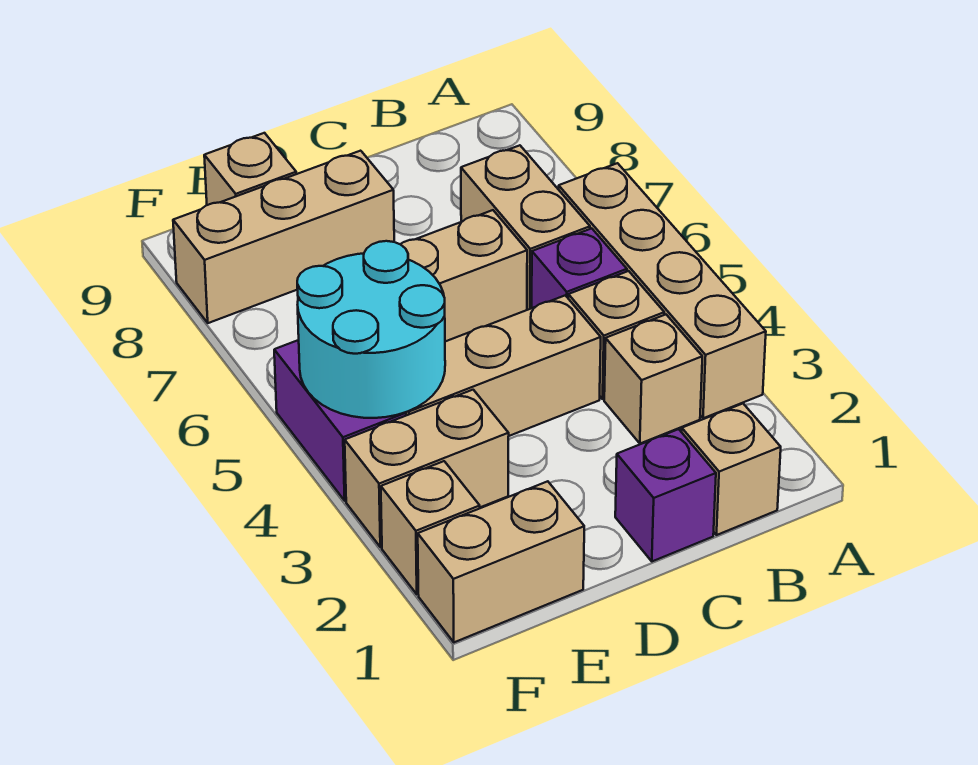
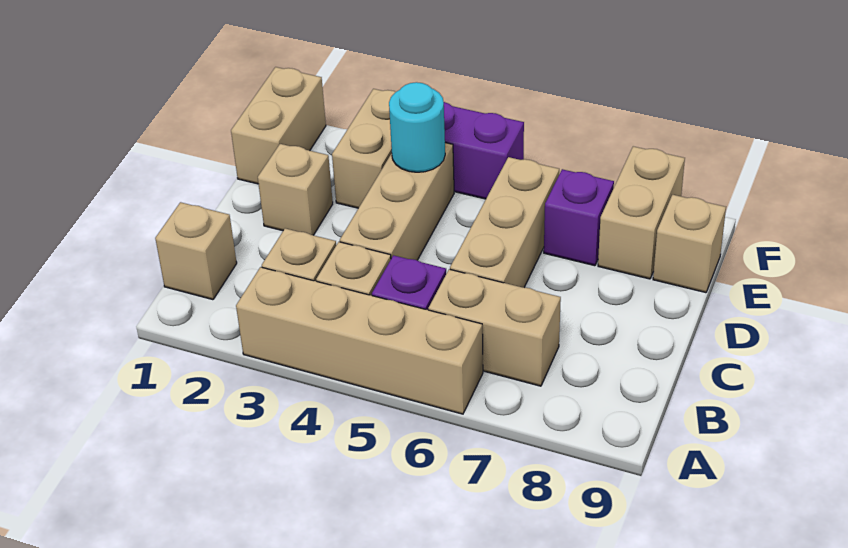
purple brick C1 level 1 -> purple brick E7 level 1
tan brick D8:F8 level 1 -> tan brick E8:F8 level 1
cyan round brick E4:F5 level 2 -> cyan round brick E4 level 2
tan brick F2 level 1 -> tan brick D2 level 1

